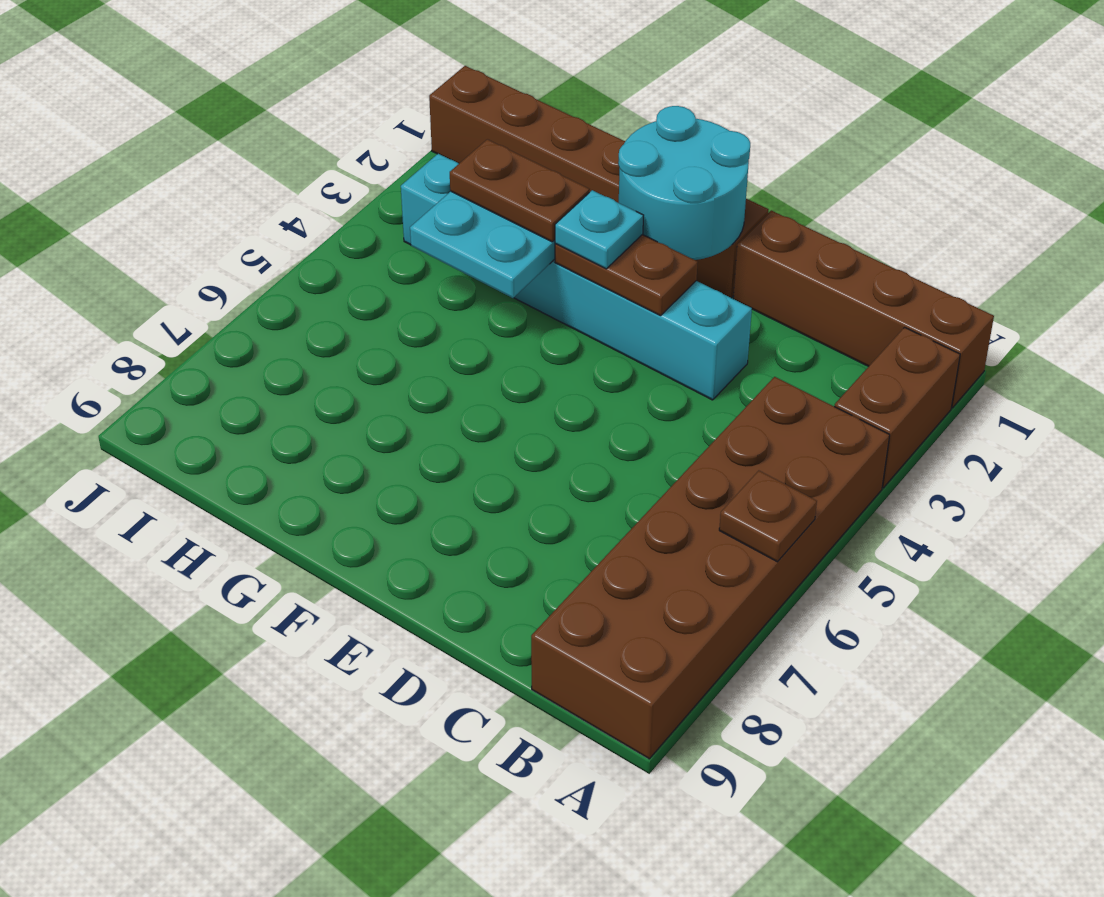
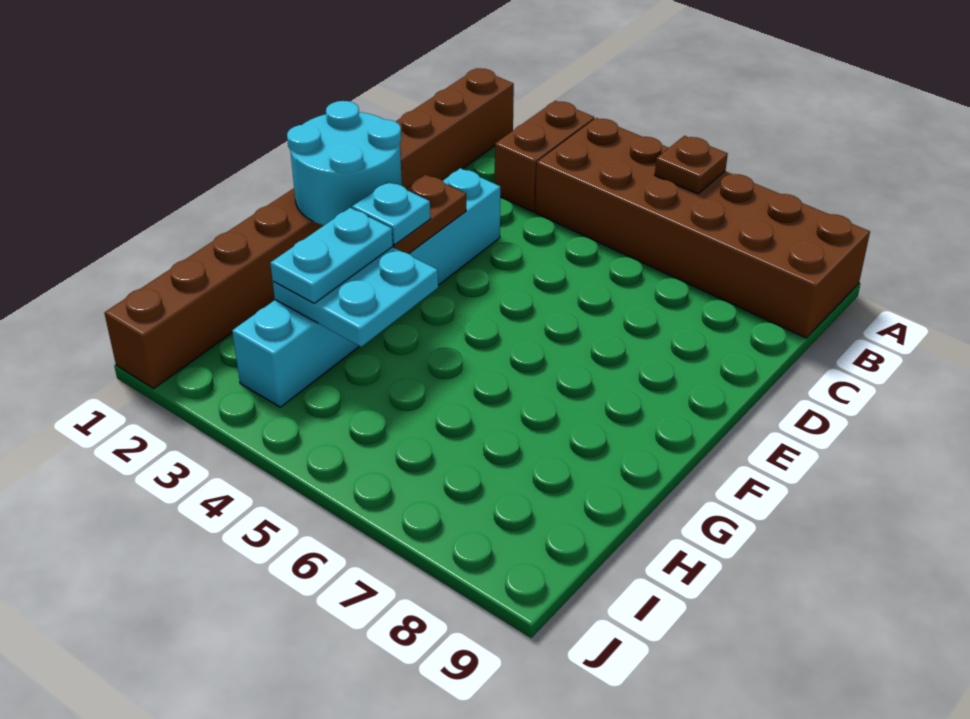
brown brick A2:A3 level 1 -> brown brick A3:B3 level 1
brown plate G3:H3 level 3 -> cyan plate G3:H3 level 3

